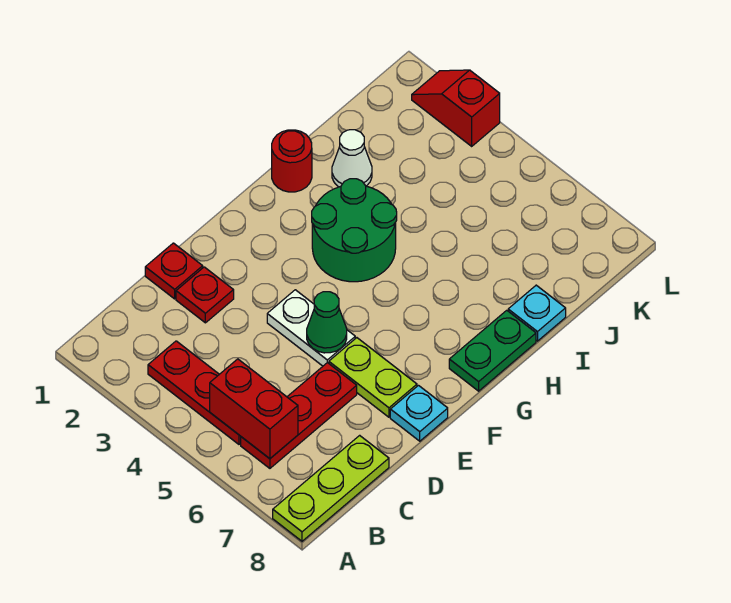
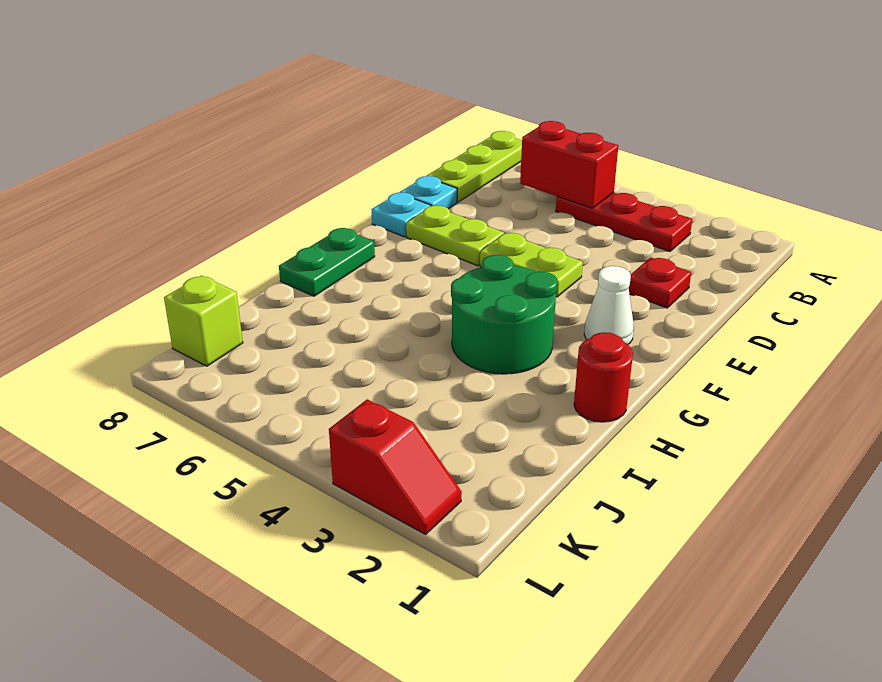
red plate B6:D6 level 1 -> none
red plate D1 level 1 -> none
white plate E4:E5 level 1 -> lime plate E4:E5 level 1
green cone E5 level 2 -> none
white cone I2 level 1 -> white cone F2 level 1
cyan plate I8 level 1 -> cyan plate D8 level 1
none -> lime brick K8 level 1

